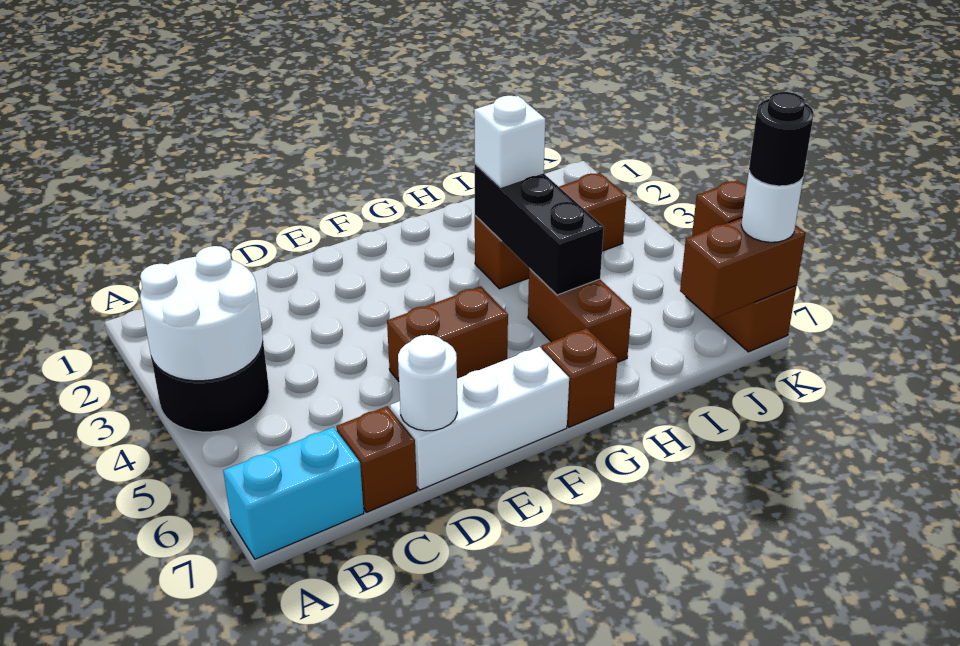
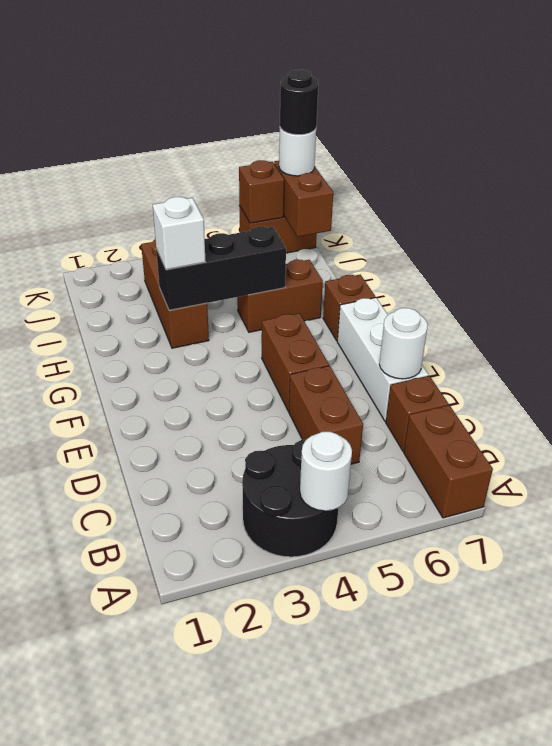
white round brick A3:B4 level 2 -> white round brick A4 level 2
cyan brick A7:B7 level 1 -> brown brick A7:B7 level 1
none -> brown brick C5:D5 level 1

